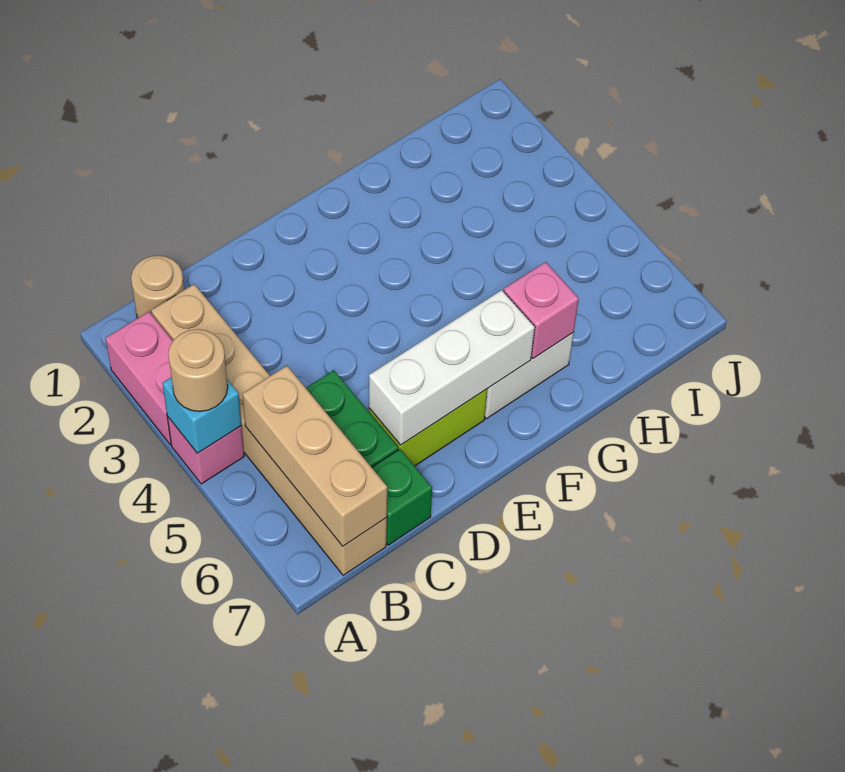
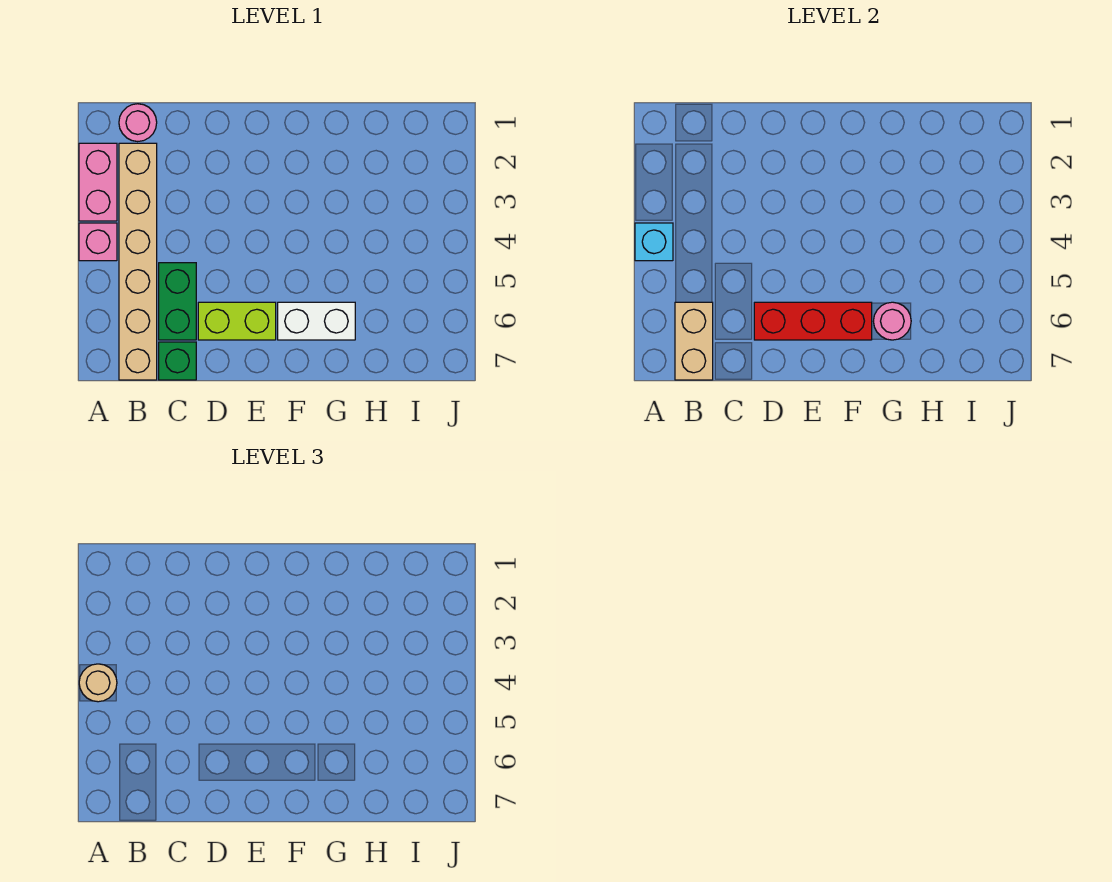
tan round brick B1 level 1 -> pink round brick B1 level 1
tan brick B5:B7 level 2 -> tan brick B6:B7 level 2
white brick D6:F6 level 2 -> red brick D6:F6 level 2
pink brick G6 level 2 -> pink round brick G6 level 2

